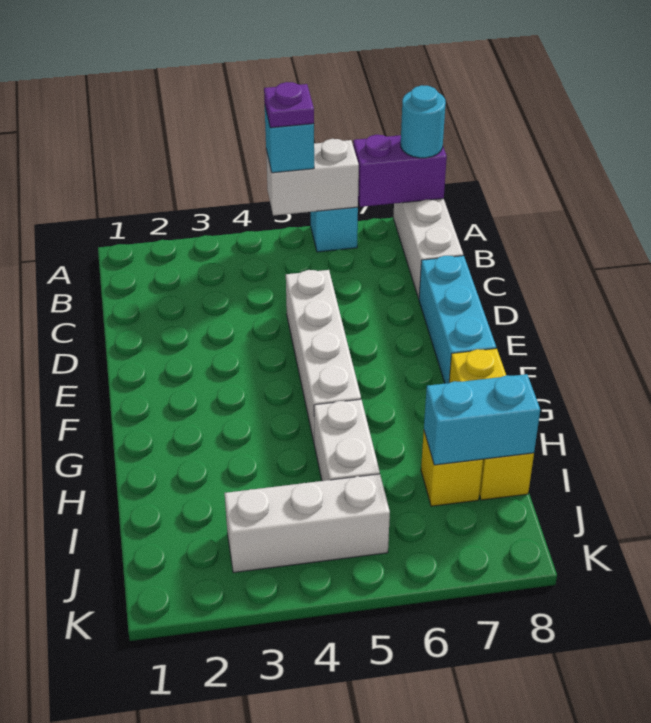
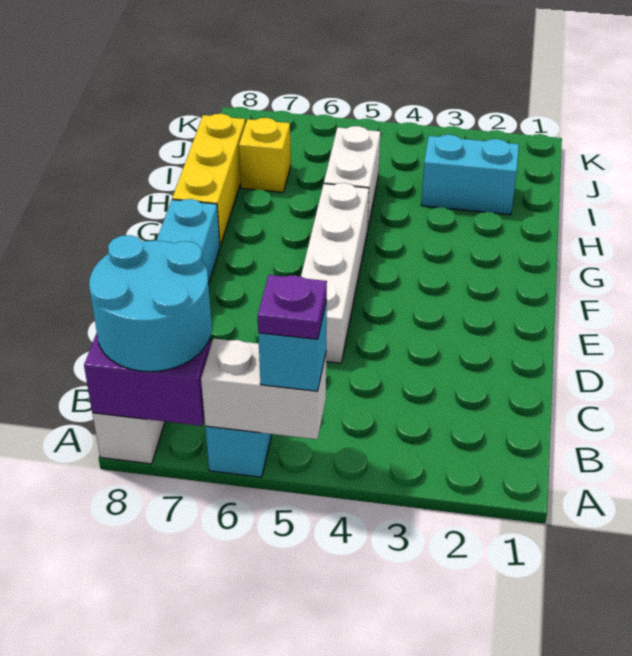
cyan round brick A8 level 3 -> cyan round brick A7:B8 level 3
cyan brick I7:I8 level 2 -> cyan brick I2:I3 level 1
white brick J3:J5 level 1 -> none

